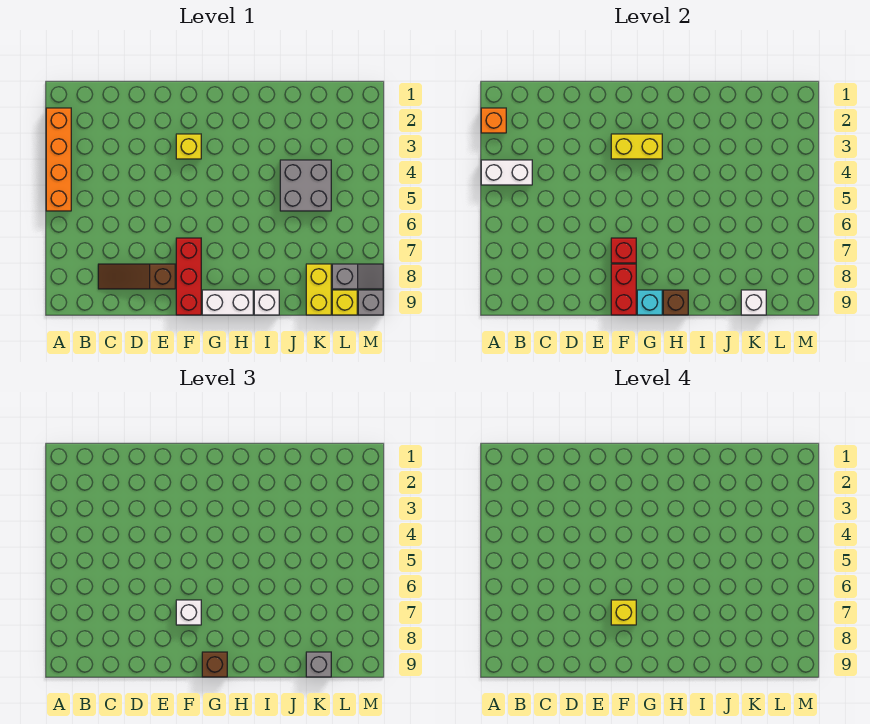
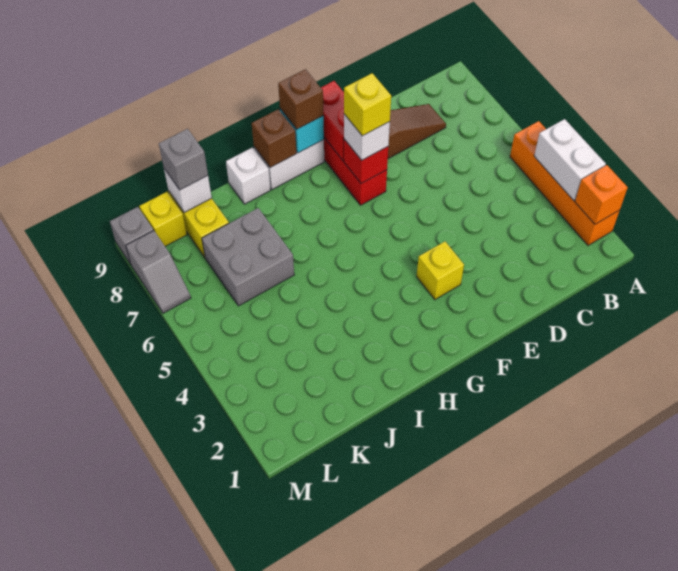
white brick A4:B4 level 2 -> white brick A3:A4 level 2
yellow brick F3:G3 level 2 -> none
grey brick J4:K5 level 1 -> grey brick J6:K7 level 1
grey slope L8:M8 level 1 top L -> grey slope M7:M8 level 1 top 8

